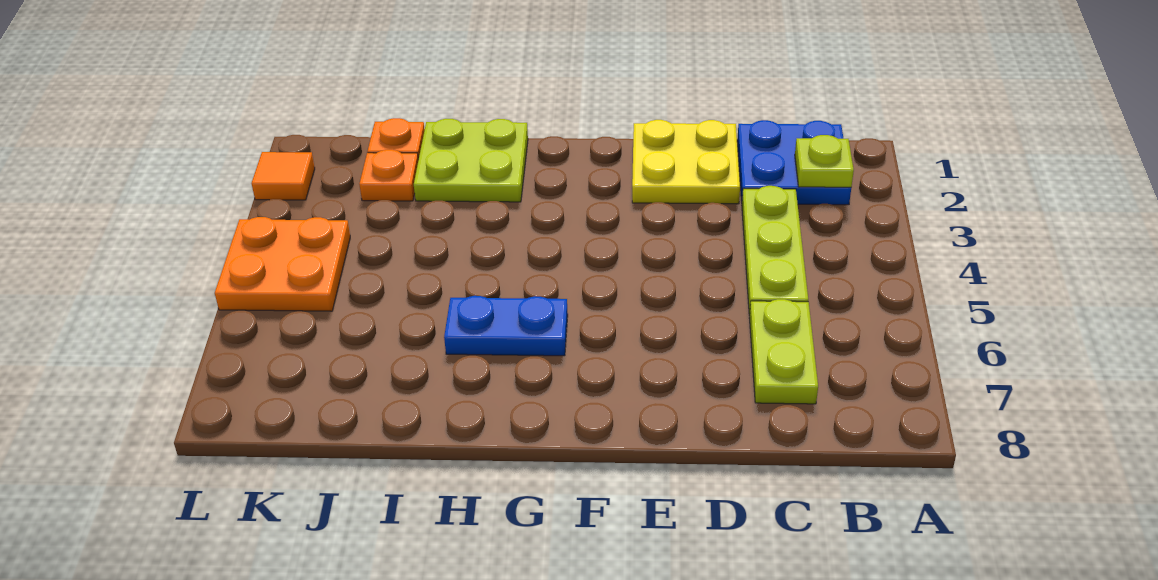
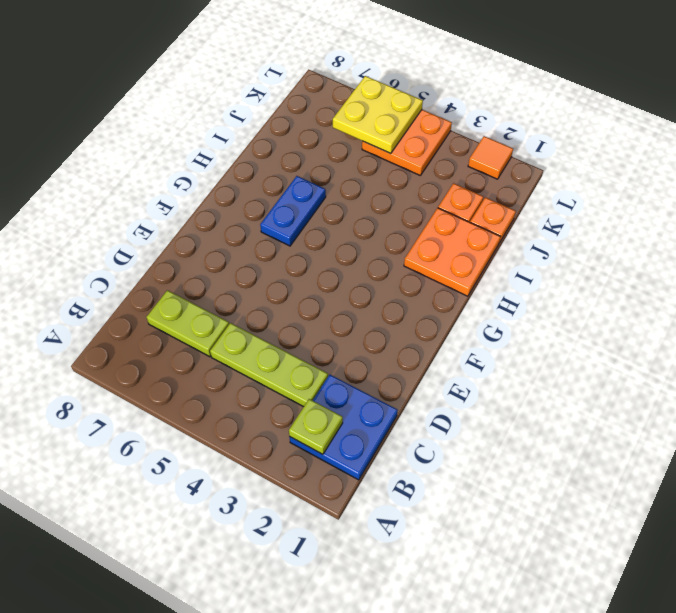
yellow plate D1:E2 level 1 -> yellow plate K5:L6 level 2
lime plate H1:I2 level 1 -> orange plate H1:I2 level 1

